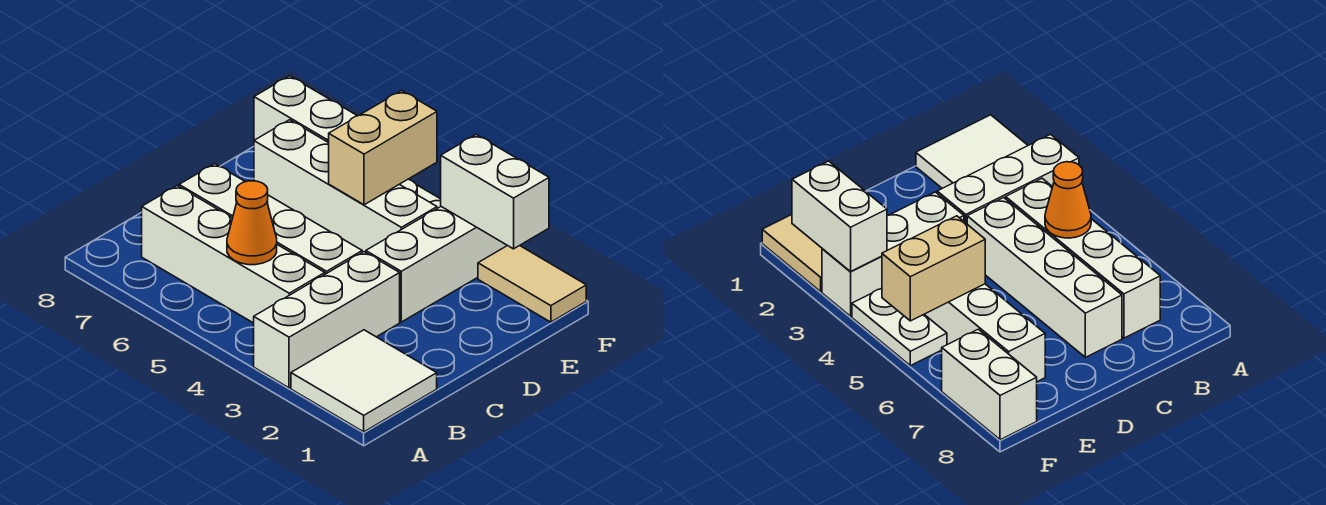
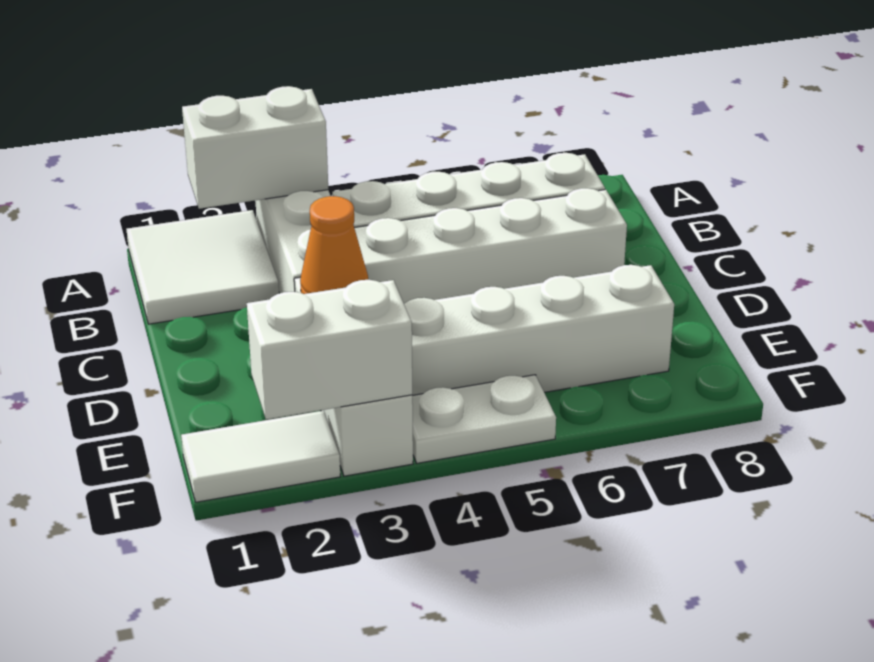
orange cone B5 level 2 -> orange cone D3 level 2
tan brick E5:F5 level 2 -> none
tan tile F1:F2 level 1 -> white tile F1:F2 level 1
white brick F7:F8 level 1 -> white brick A2:A3 level 2

